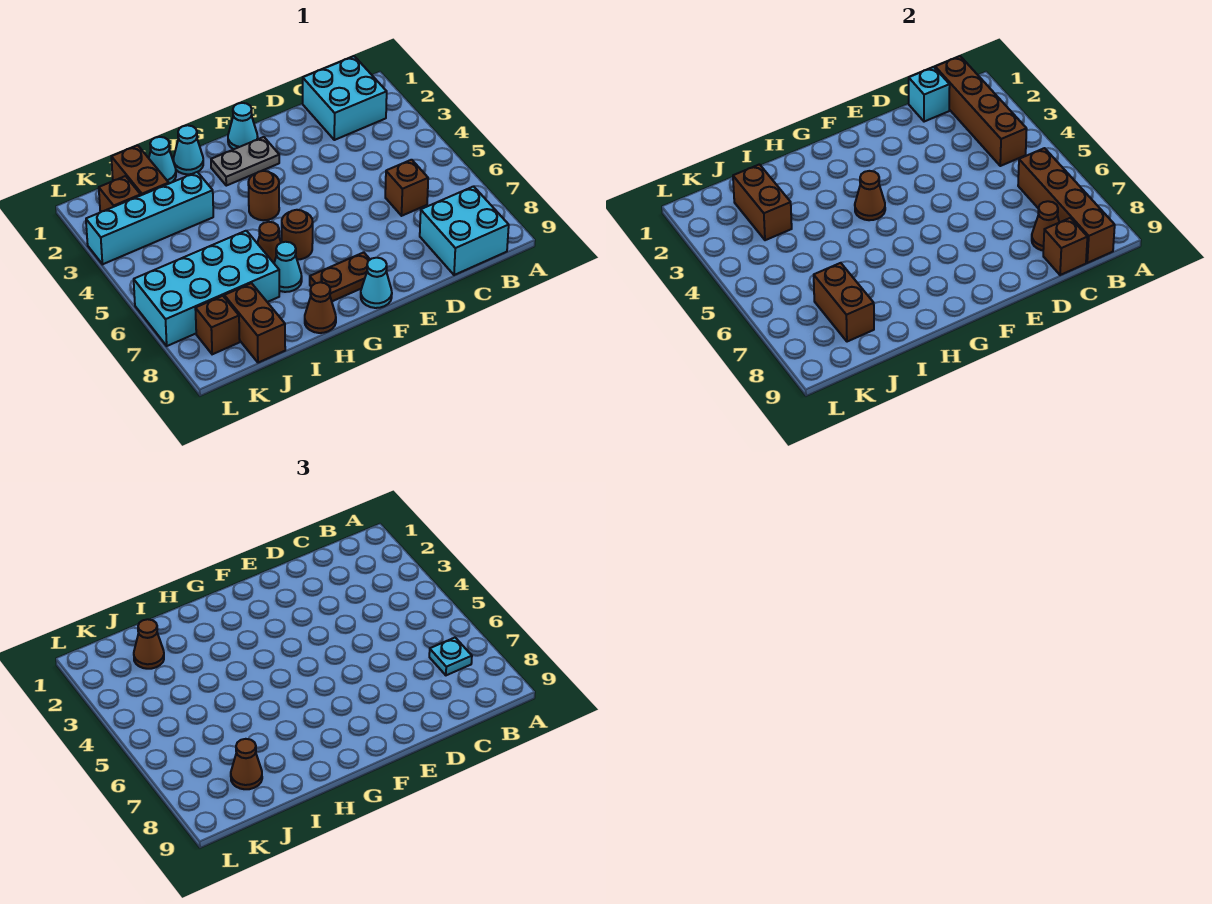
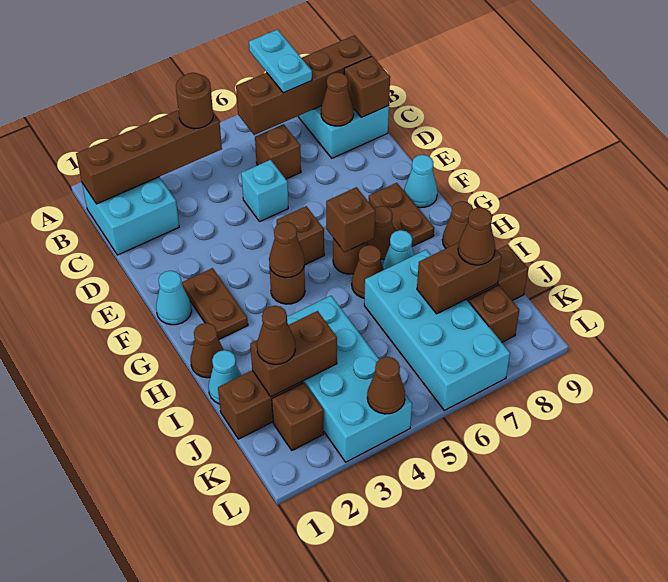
none -> brown round brick B4 level 3
cyan plate B7 level 3 -> cyan plate A7:B7 level 3
cyan brick C1 level 2 -> cyan brick D5 level 1
grey plate F2:G2 level 1 -> brown plate F2:G2 level 1
none -> brown brick F5 level 1
none -> brown brick G6 level 2
none -> brown cone G7 level 1
cyan cone H1 level 1 -> brown cone H1 level 1
cyan brick I3:L3 level 1 -> cyan brick I3:L4 level 1
none -> brown cone L4 level 2

